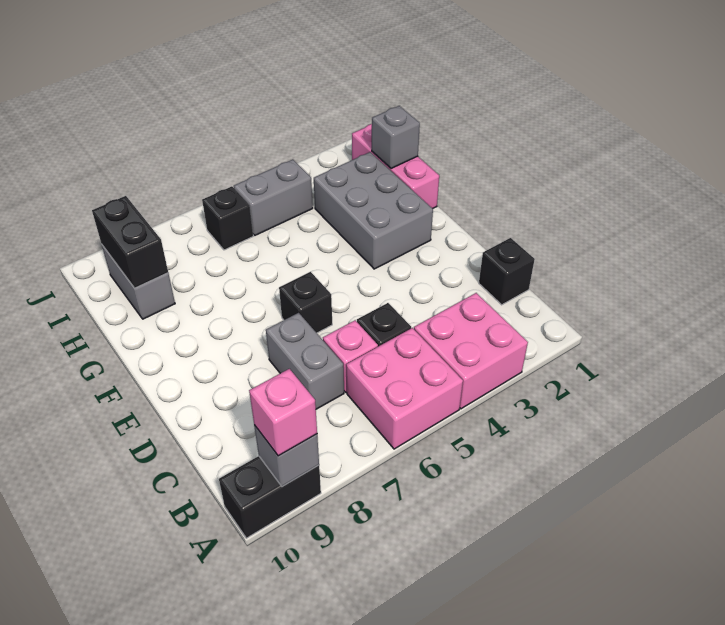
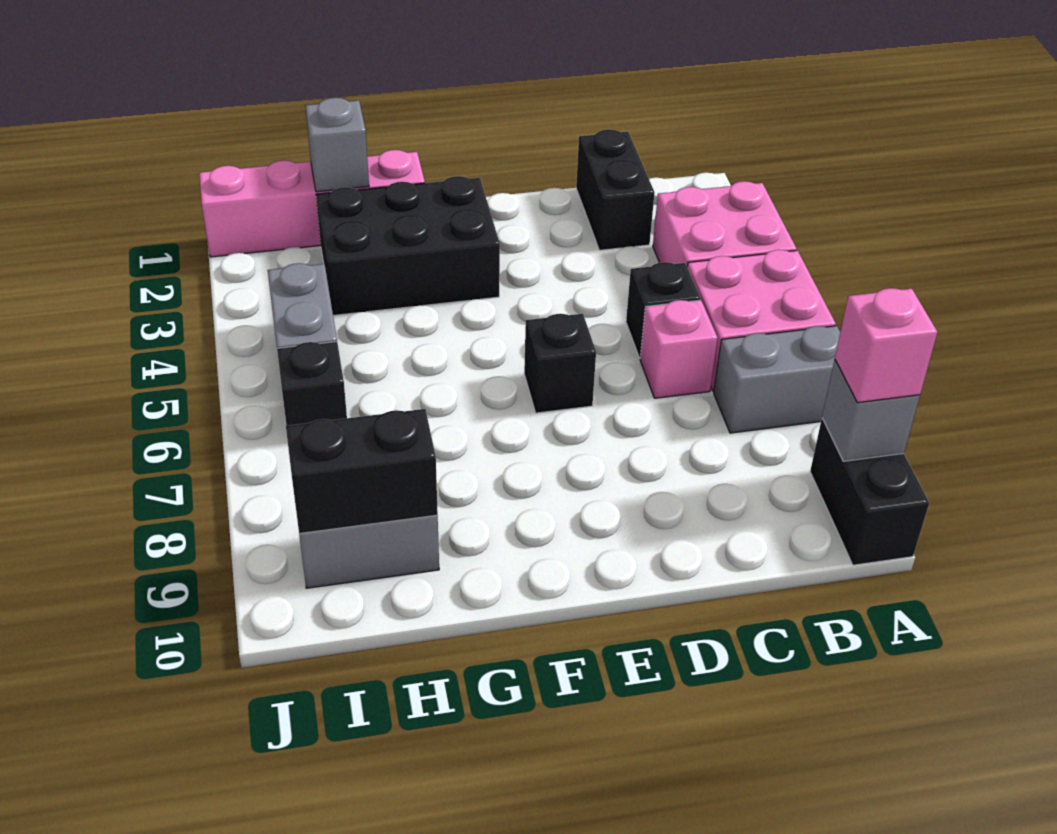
black brick C1 level 1 -> black brick C1:C2 level 1
grey brick C7:D7 level 1 -> grey brick A7:B7 level 1
grey brick F2:H3 level 1 -> black brick F2:H3 level 1
pink brick G1:I1 level 1 -> pink brick G1:J1 level 1

